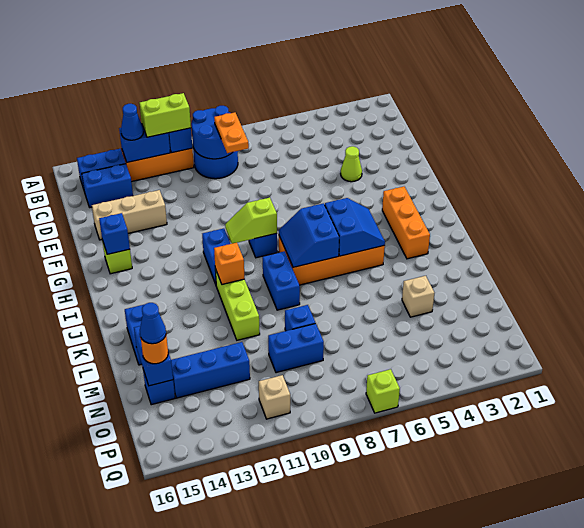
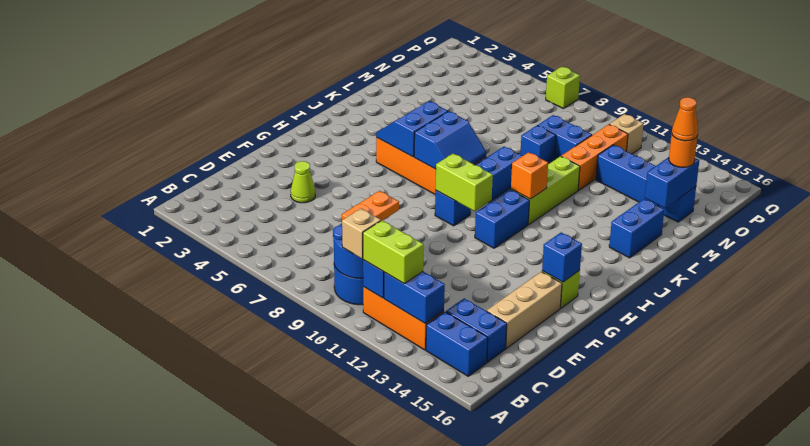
blue cone B13 level 3 -> none
tan brick E13:E15 level 1 -> tan brick D15:F15 level 1
orange brick H3:J3 level 1 -> orange brick M11:O11 level 1
lime slope H9:H10 level 2 top 9 -> lime brick H9:H10 level 2
tan brick M4 level 1 -> tan brick B10 level 3
blue cone N15 level 4 -> orange cone N15 level 4

